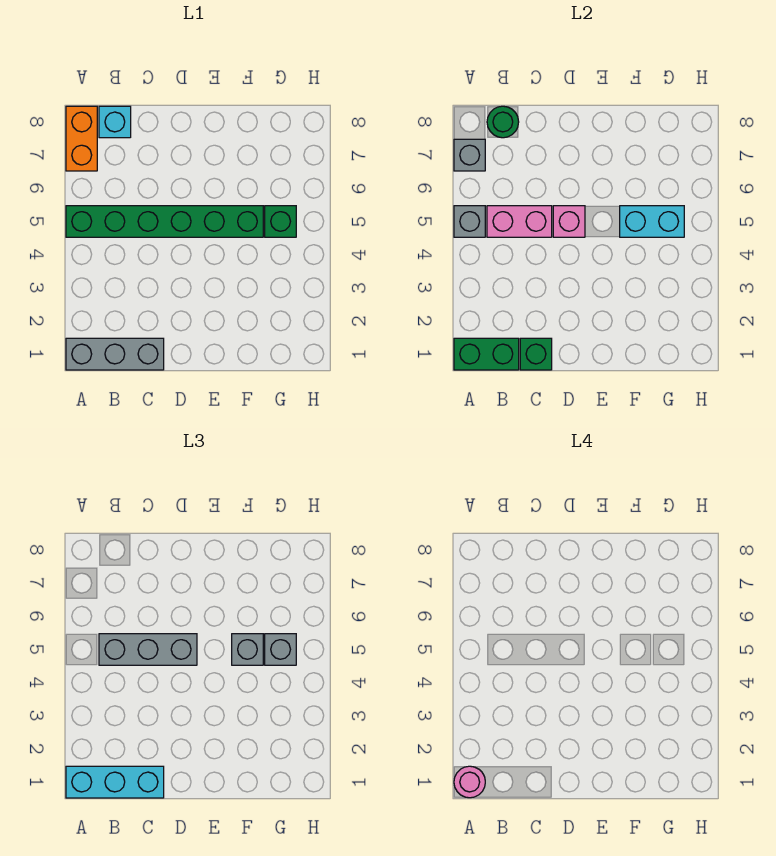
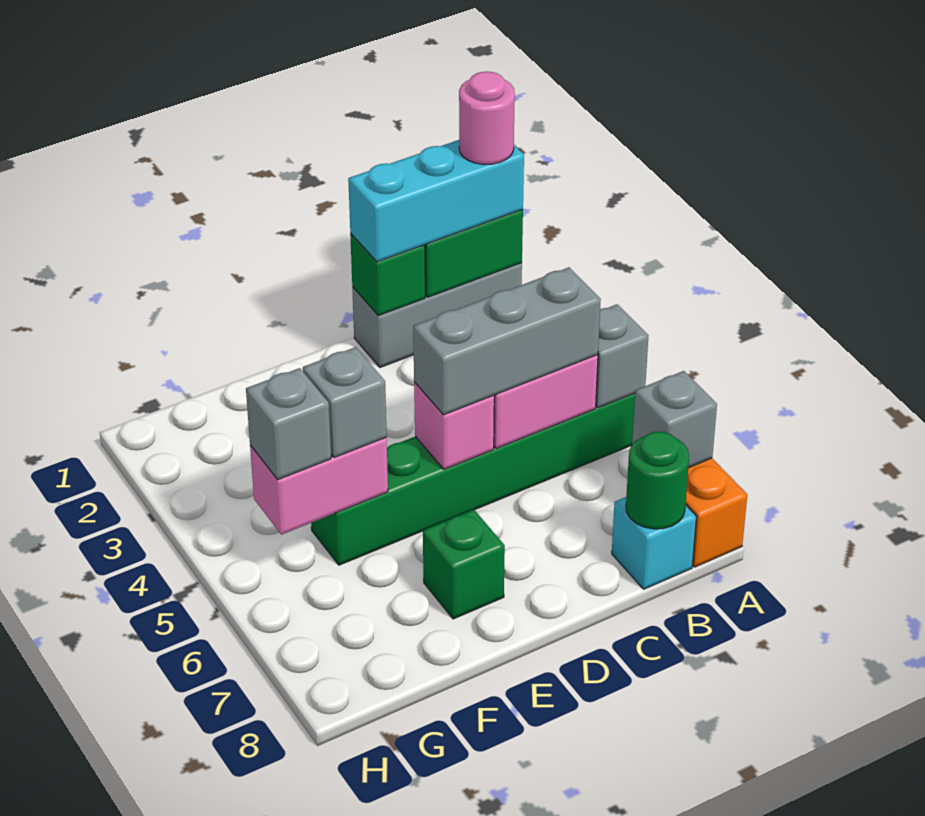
cyan brick F5:G5 level 2 -> pink brick F5:G5 level 2
green brick G5 level 1 -> green brick E7 level 1

